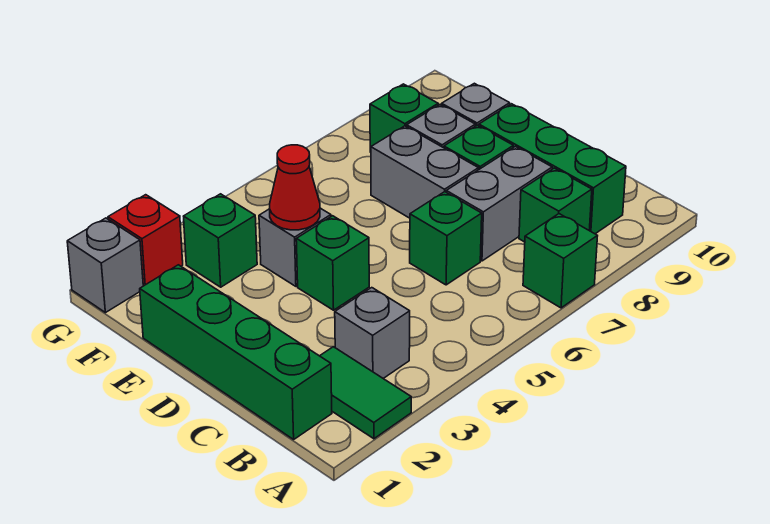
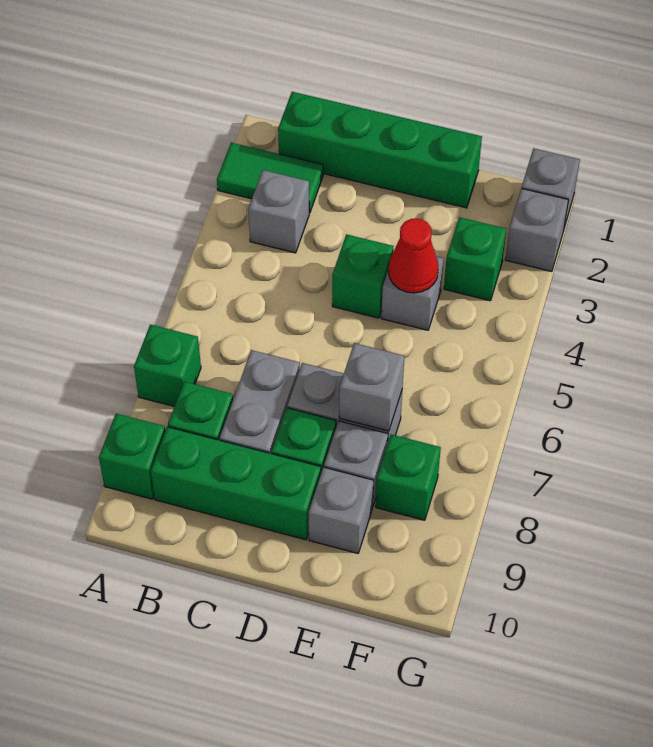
green brick C6 level 1 -> green brick A9 level 1
none -> grey brick E7 level 2
red brick G2 level 1 -> grey brick G2 level 1

